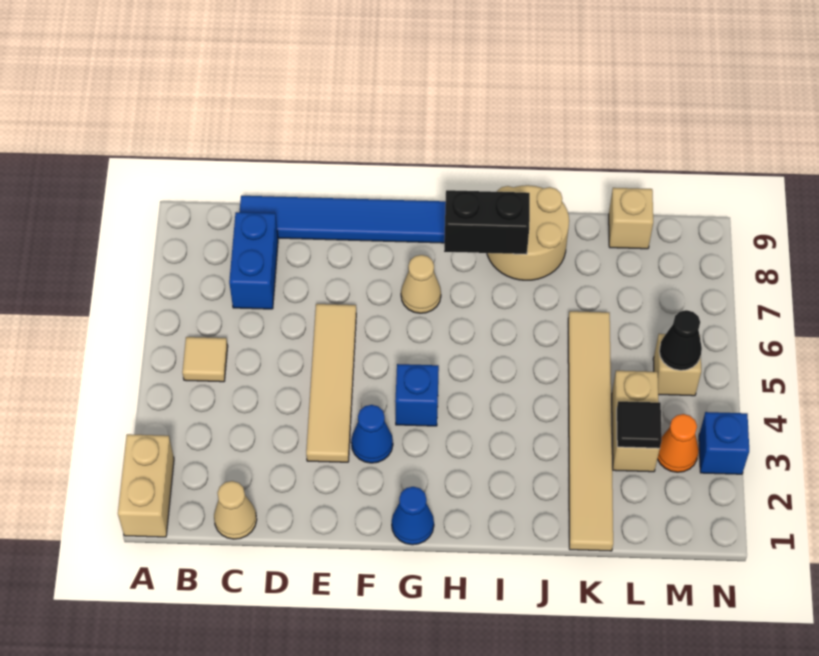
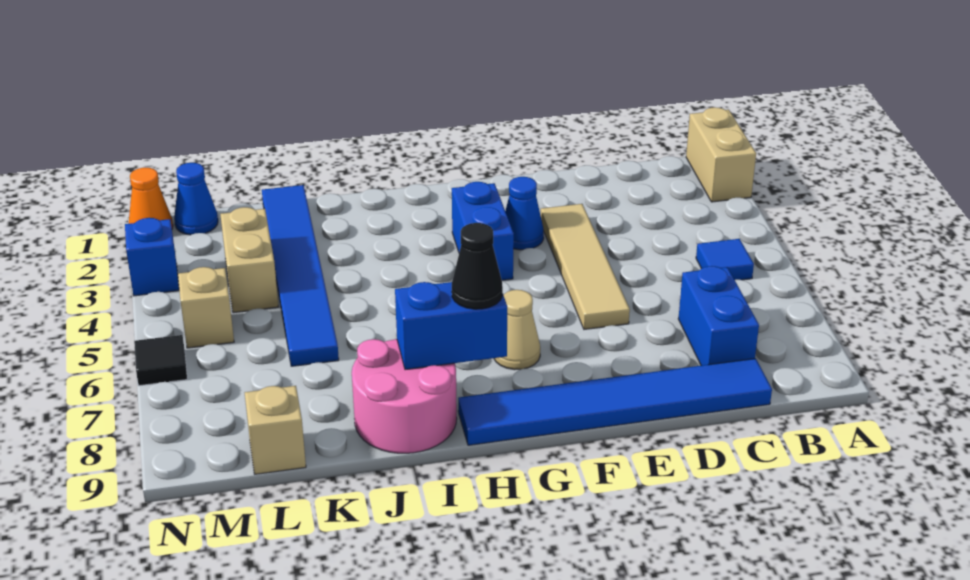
tan tile B5 level 1 -> blue tile B5 level 1
tan cone C1 level 1 -> none
blue cone G1 level 1 -> blue cone M1 level 1
blue brick G4 level 1 -> blue brick G3:G4 level 1
black brick H8:I8 level 2 -> blue brick H8:I8 level 2
tan round brick I8:J9 level 1 -> pink round brick I8:J9 level 1
tan tile K1:K6 level 1 -> blue tile K1:K6 level 1
black tile L3 level 2 -> black tile N6 level 1
orange cone M3 level 1 -> orange cone N1 level 1
black cone M5 level 2 -> black cone H8 level 3

